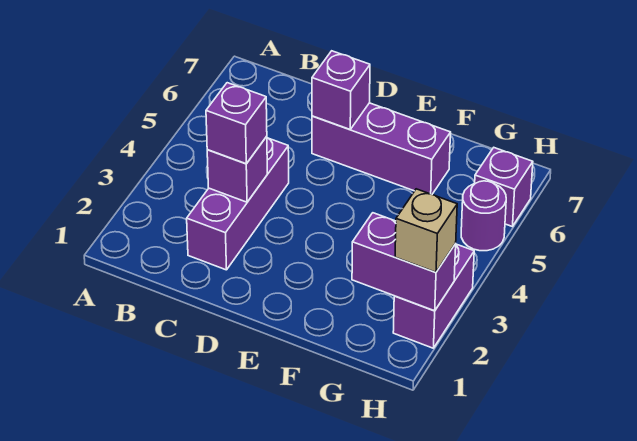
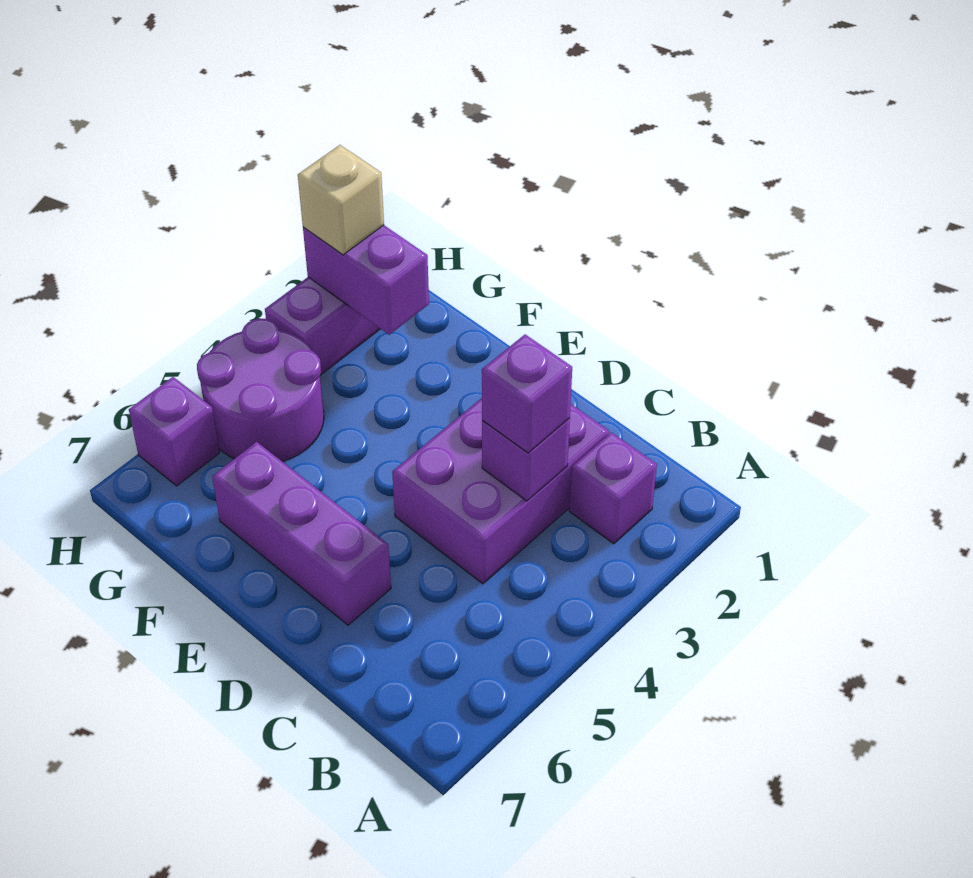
purple brick C2:C4 level 1 -> purple brick C2:D4 level 1
purple brick D6 level 2 -> purple brick B2 level 1
purple round brick H5 level 1 -> purple round brick G4:H5 level 1

